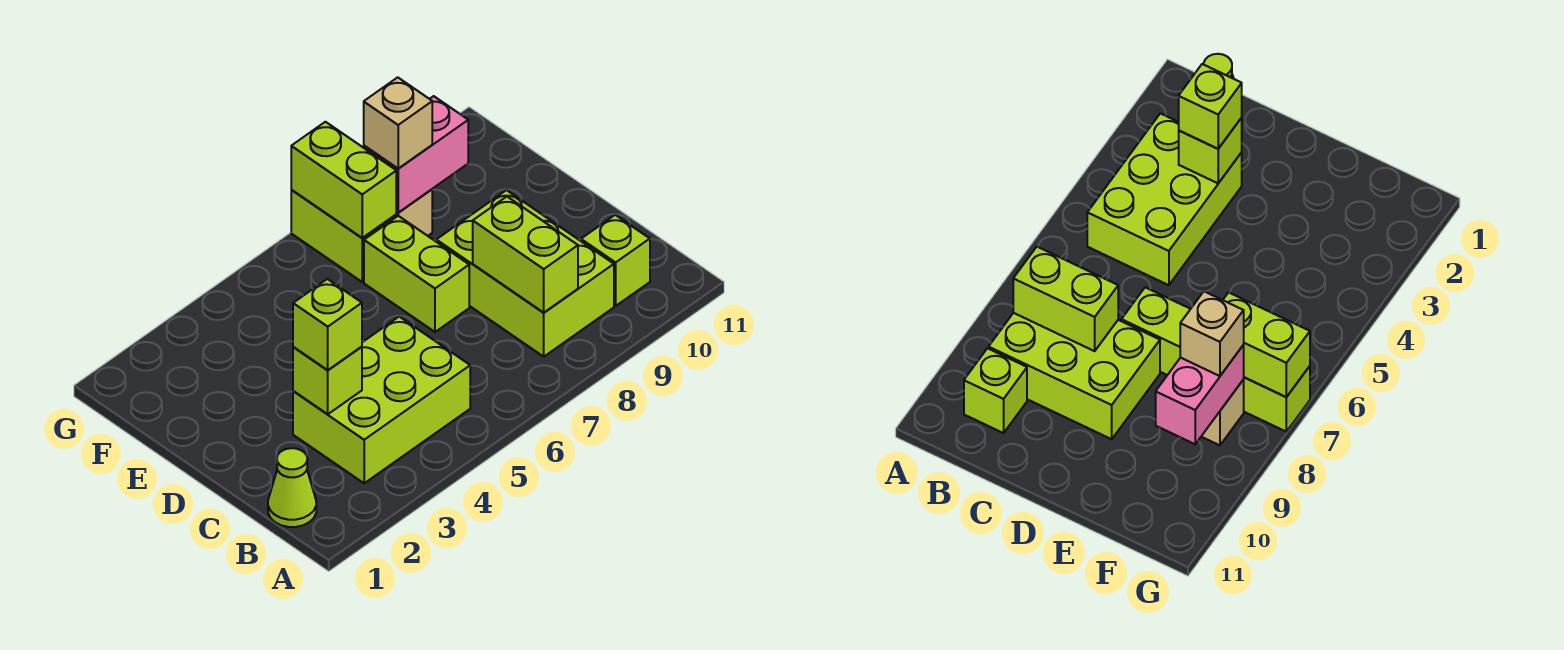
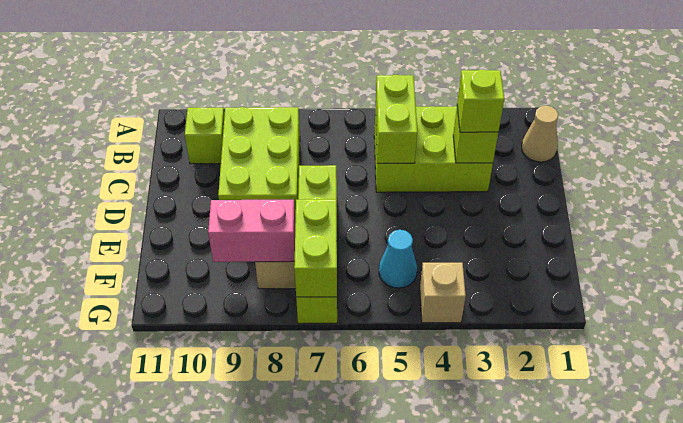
lime cone B1 level 1 -> tan cone B1 level 1
lime brick B8:C8 level 2 -> lime brick B5:C5 level 2
none -> cyan cone F5 level 1
tan brick F8 level 3 -> tan brick G4 level 1

